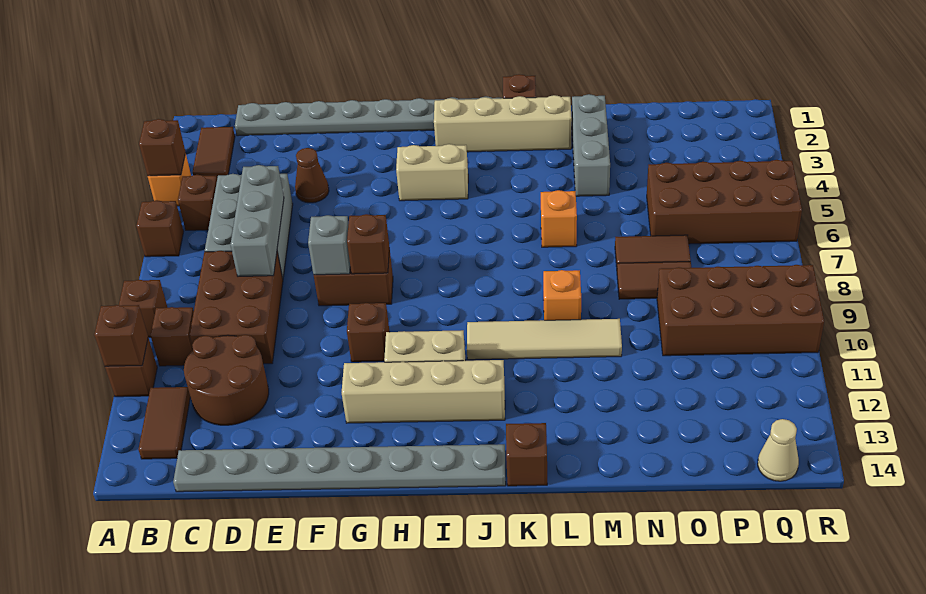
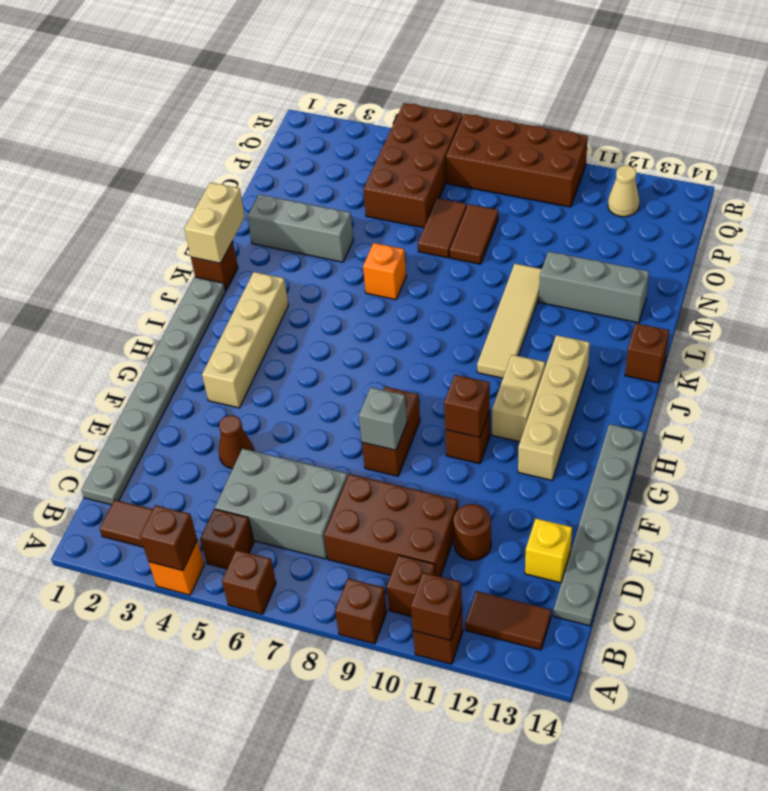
brown round brick C11:D12 level 1 -> brown round brick D11 level 1
grey plate C14:J14 level 1 -> grey plate C14:H14 level 1
grey brick D6:D8 level 2 -> grey brick M11:M13 level 1
none -> yellow brick D13 level 1
brown brick G8 level 2 -> brown brick G10 level 2
tan brick H4:I4 level 1 -> tan brick K1:L1 level 2
tan brick I2:L2 level 1 -> tan brick G3:J3 level 1
orange brick L9 level 1 -> none
brown brick O9:R10 level 1 -> brown brick Q7:R10 level 1
tan cone Q14 level 1 -> tan cone Q12 level 1

